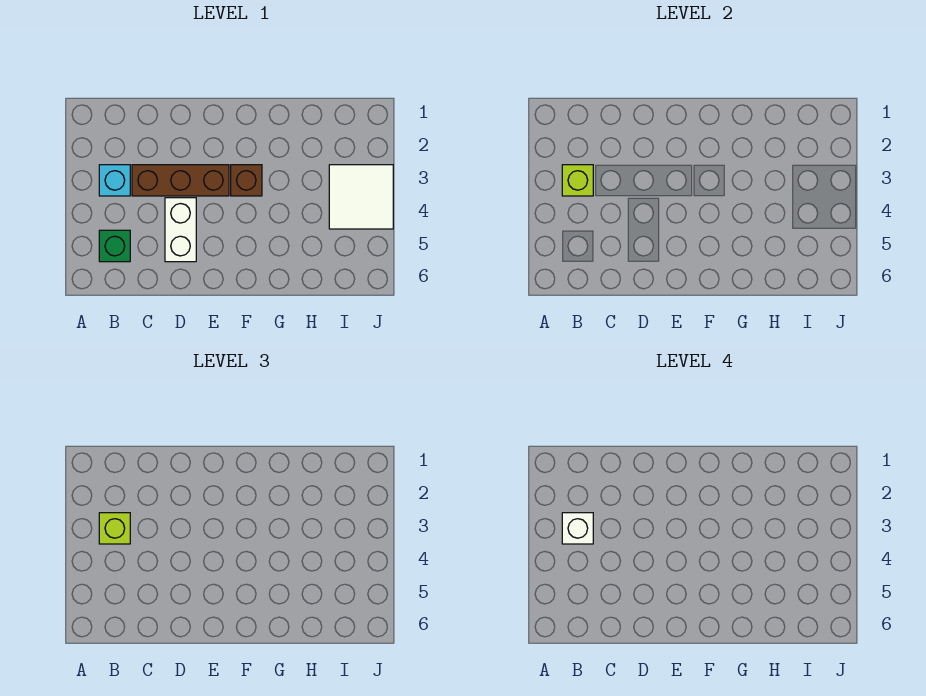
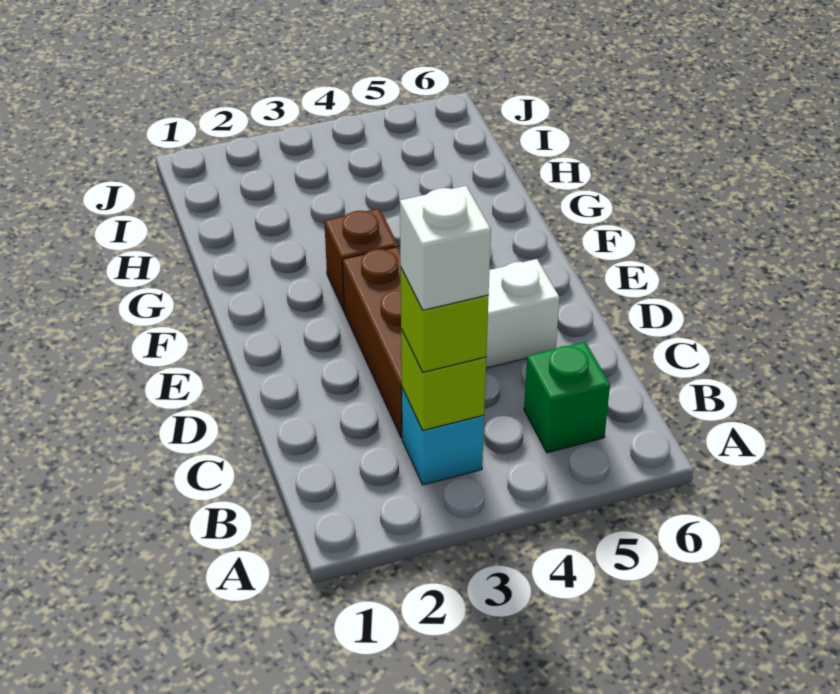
white tile I3:J4 level 1 -> none

